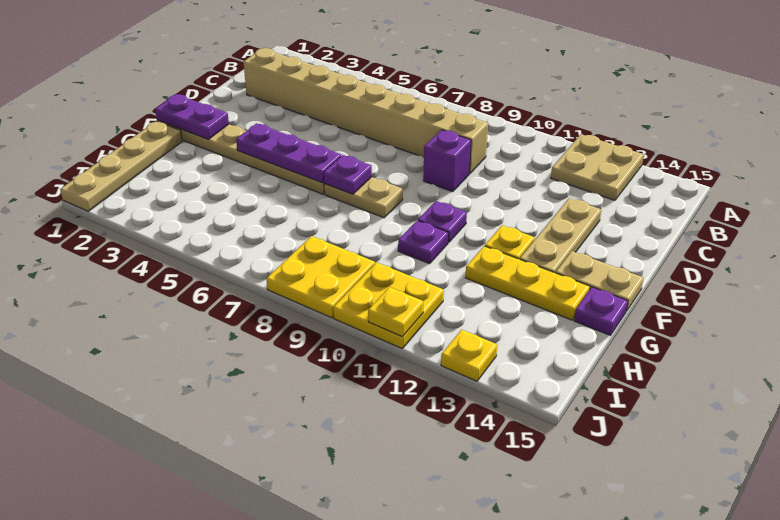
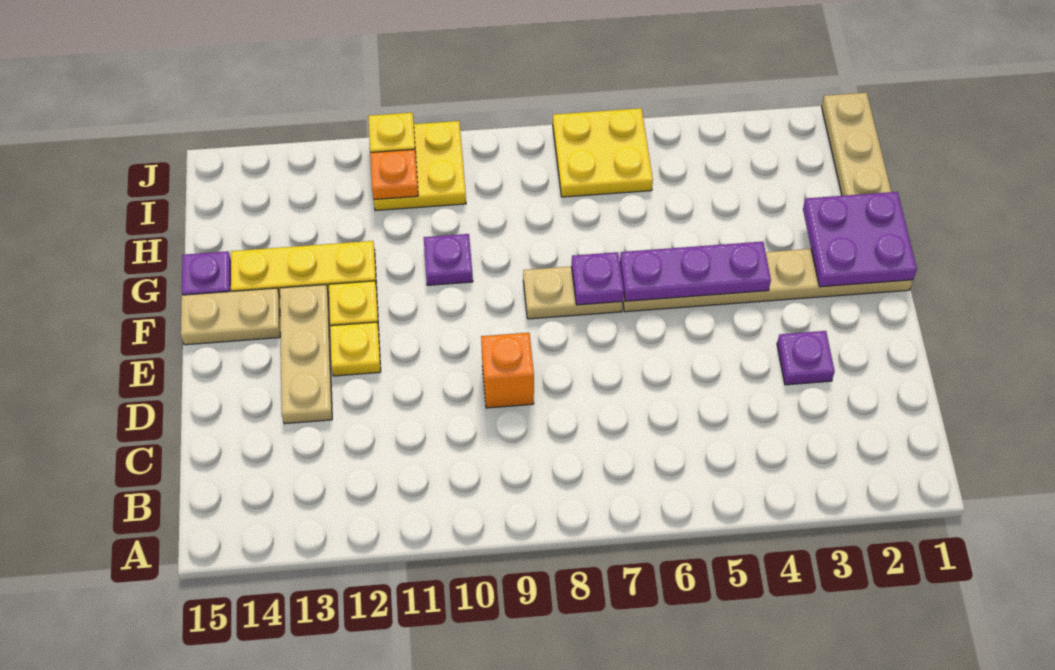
tan plate A12:B13 level 1 -> none
tan brick C2:C9 level 1 -> none
purple brick D9 level 1 -> orange brick D9 level 1
purple plate F1:F2 level 2 -> purple plate F1:G2 level 2
purple plate F10 level 1 -> purple plate D3 level 1
yellow plate I8:J9 level 1 -> yellow plate I6:J7 level 1
none -> orange plate I11 level 2
yellow plate J13 level 1 -> yellow plate E12 level 1

